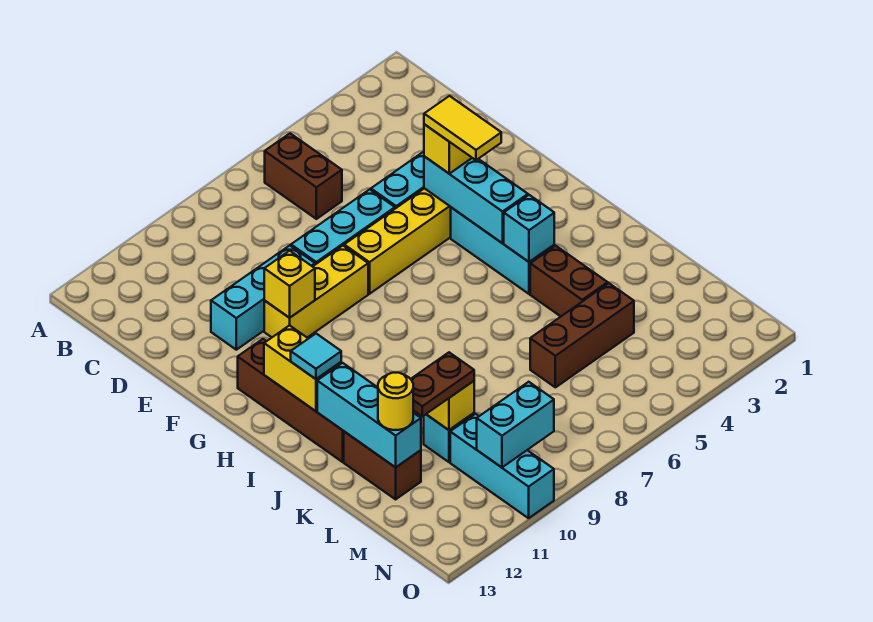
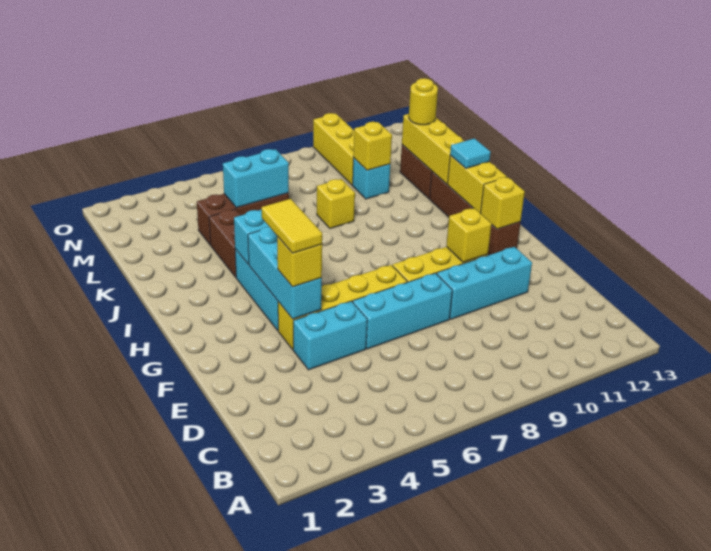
brown brick B6:C6 level 1 -> none
none -> yellow brick G12 level 2
cyan brick J12:L12 level 2 -> yellow brick J12:L12 level 2
none -> yellow brick K8 level 1
brown plate L10:L11 level 3 -> none
cyan brick M10:O10 level 1 -> yellow brick M10:O10 level 1
cyan brick N9:N10 level 2 -> cyan brick L5:L6 level 2

